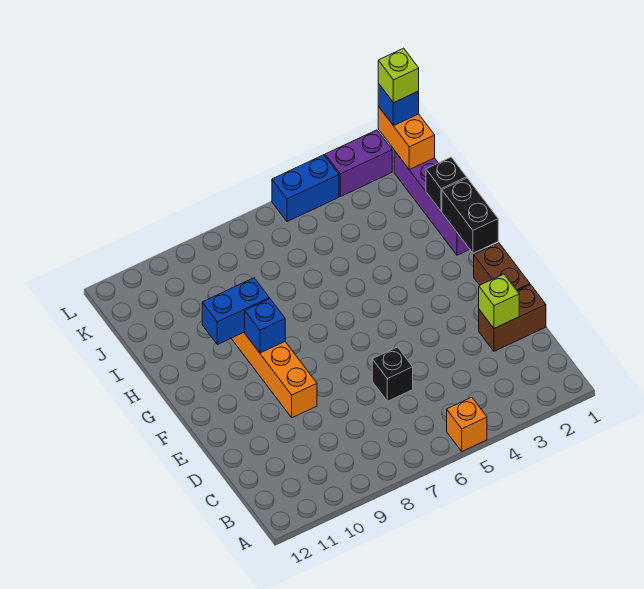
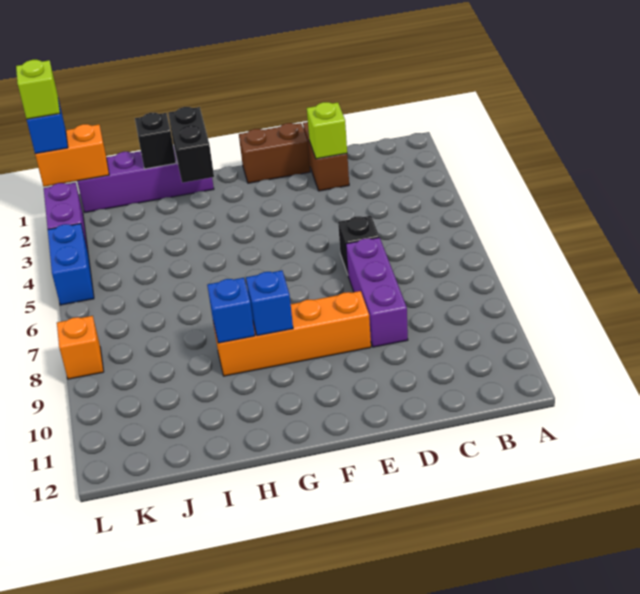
orange brick A5 level 1 -> orange brick L8 level 1
none -> purple brick D7:D9 level 1
black brick G1:H1 level 2 -> black brick H1:H2 level 2
blue brick H9:H10 level 2 -> blue brick H9 level 2

